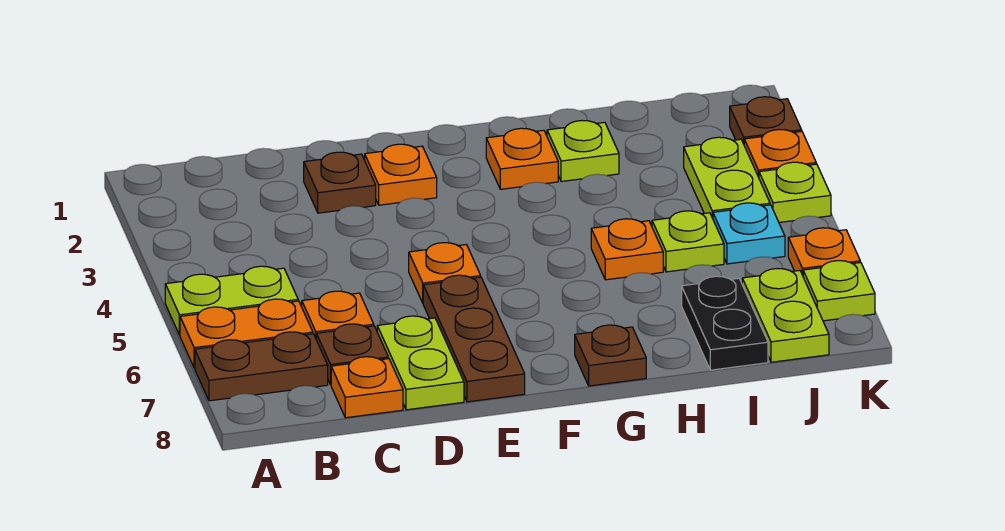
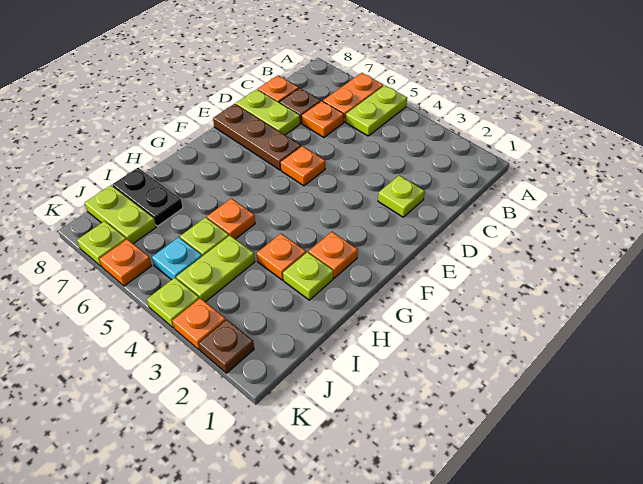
brown plate A7:B7 level 1 -> none
brown plate D2 level 1 -> lime plate D2 level 1
orange plate E2 level 1 -> orange plate H3 level 1
brown plate G8 level 1 -> none
lime plate J3:J4 level 1 -> lime plate I4:J4 level 1

